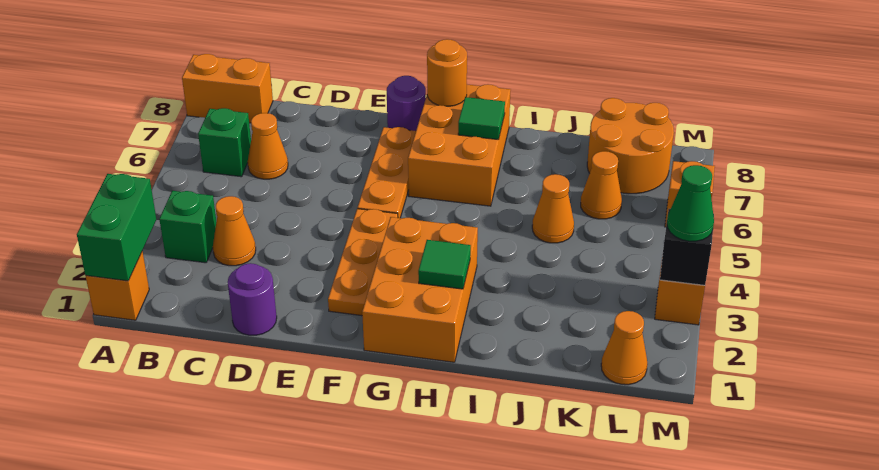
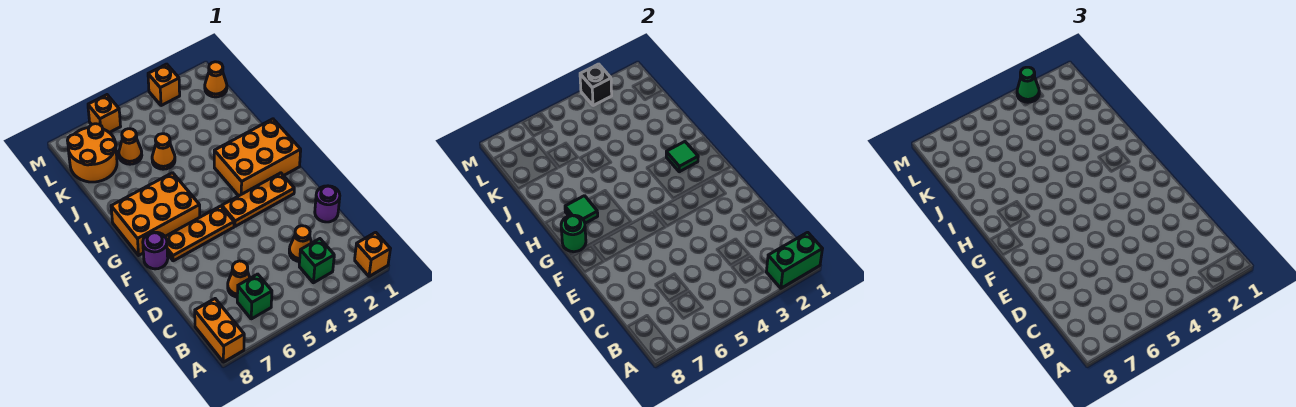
orange round brick G8 level 2 -> green round brick G8 level 2

